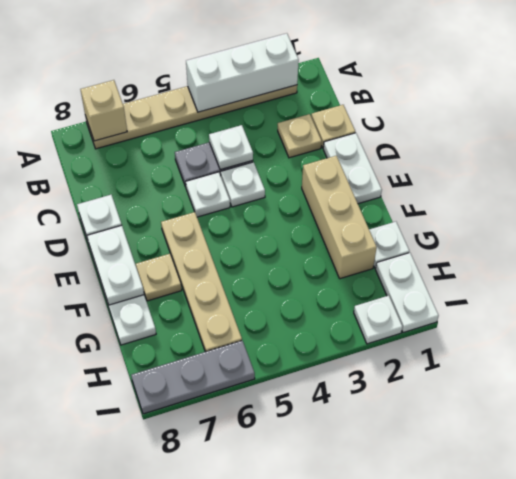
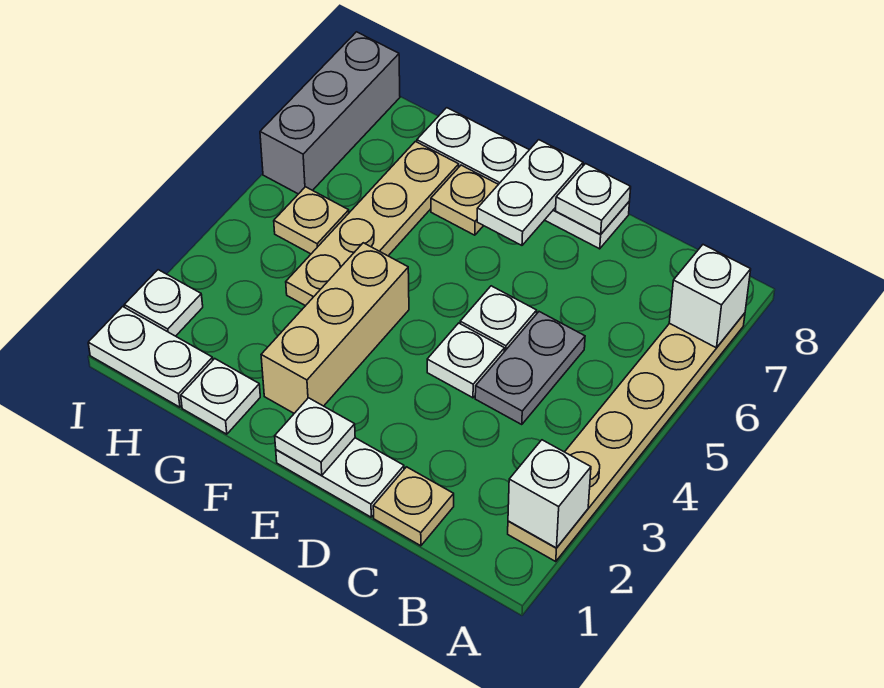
white brick A2:A4 level 2 -> white brick A2 level 2
tan brick A7 level 2 -> white brick A7 level 2
tan plate C2 level 1 -> tan plate H5 level 1
white plate C4 level 2 -> white plate E1 level 2
tan brick E2:G2 level 1 -> tan brick F2:F4 level 1
tan plate E6:H6 level 1 -> tan plate G4:G7 level 1
white plate E8:F8 level 2 -> white plate E7:E8 level 2
grey plate I6:I8 level 1 -> grey brick I6:I8 level 1

